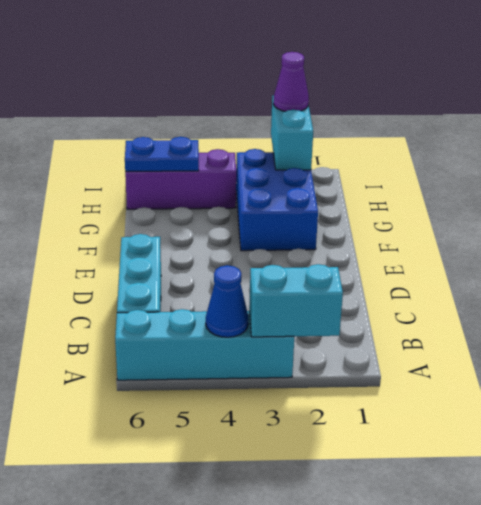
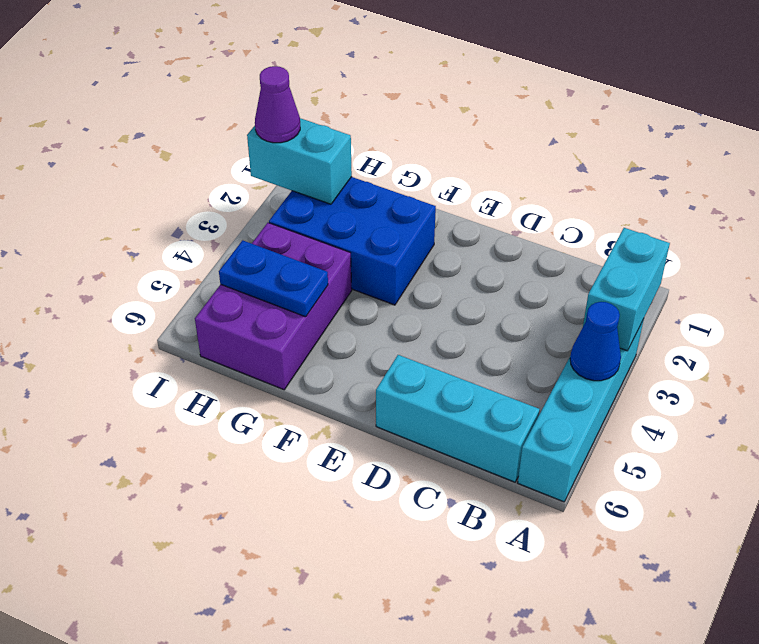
purple brick H4:H6 level 1 -> purple brick G4:H6 level 1
blue plate H5:H6 level 2 -> blue plate G5:H5 level 2

